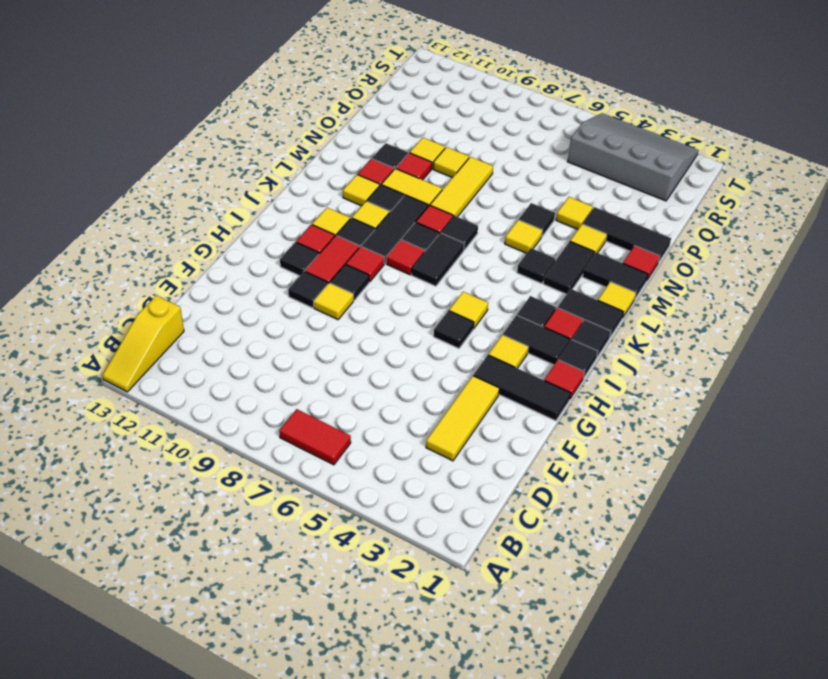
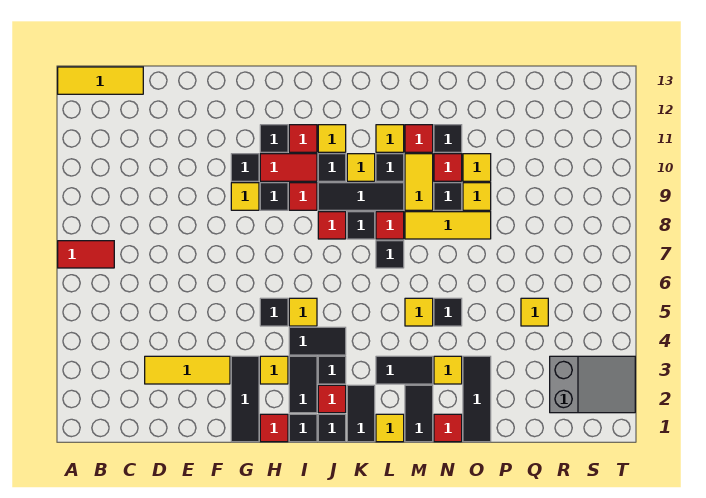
yellow slope A13:C13 level 1 top C -> yellow tile A13:C13 level 1
red tile B6:B7 level 1 -> red tile A7:B7 level 1
black tile J7:K7 level 1 -> black tile I4:J4 level 1
black tile L4 level 1 -> black tile N9 level 1
yellow tile O4 level 1 -> yellow tile Q5 level 1
grey slope R2:T5 level 1 top R -> grey slope R2:T3 level 1 top R

